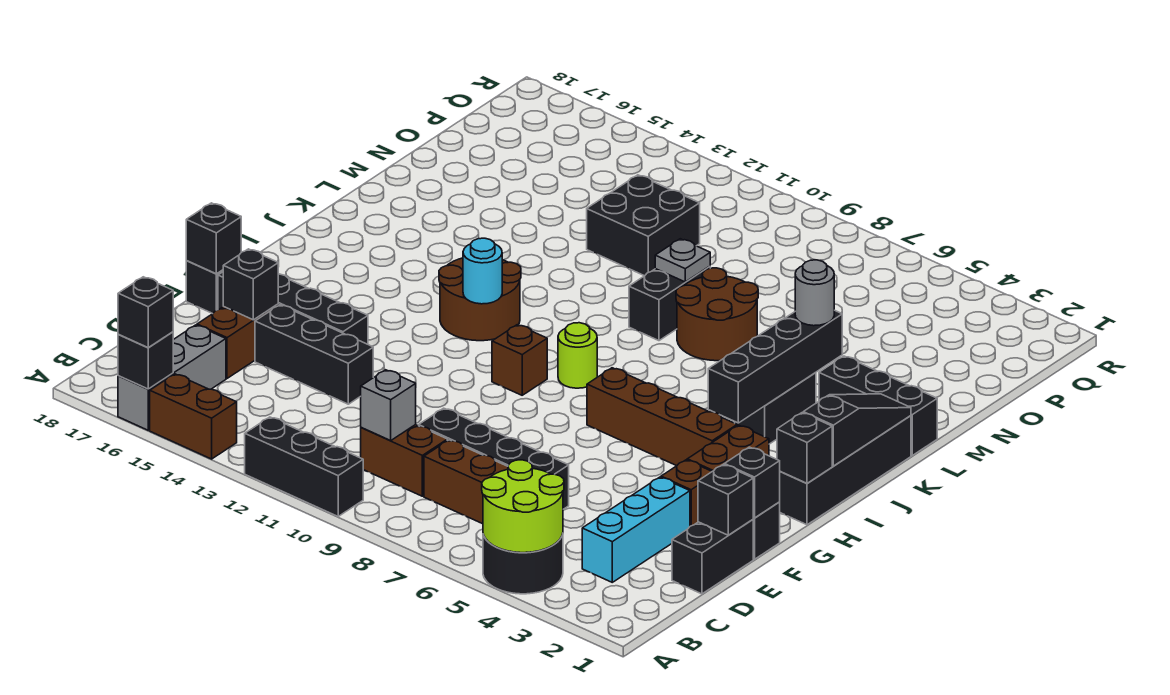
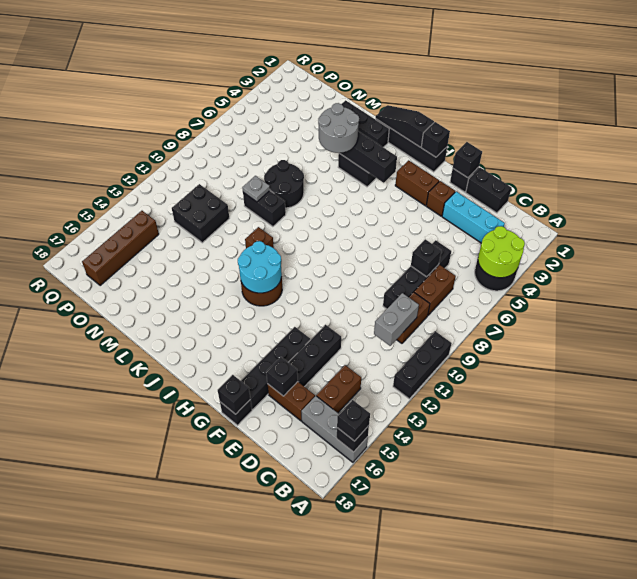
brown brick A14:A15 level 1 -> brown brick C14:C15 level 1
grey brick C10 level 2 -> grey brick C10:C11 level 2
black brick E1 level 2 -> black brick D7 level 2
brown brick H4:H7 level 1 -> brown brick P14:P17 level 1
brown brick H10 level 1 -> brown brick K11 level 1
lime round brick I9 level 1 -> none
cyan round brick I12 level 2 -> cyan round brick I12:J13 level 2
black brick L1:L3 level 1 -> black brick K2:M2 level 1
grey round brick L4 level 3 -> grey round brick K4:L5 level 3
brown round brick L7:M8 level 1 -> black round brick L7:M8 level 1

